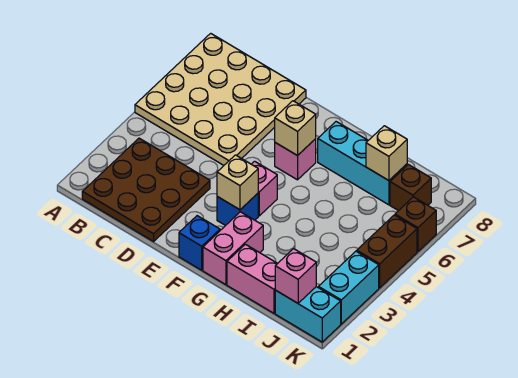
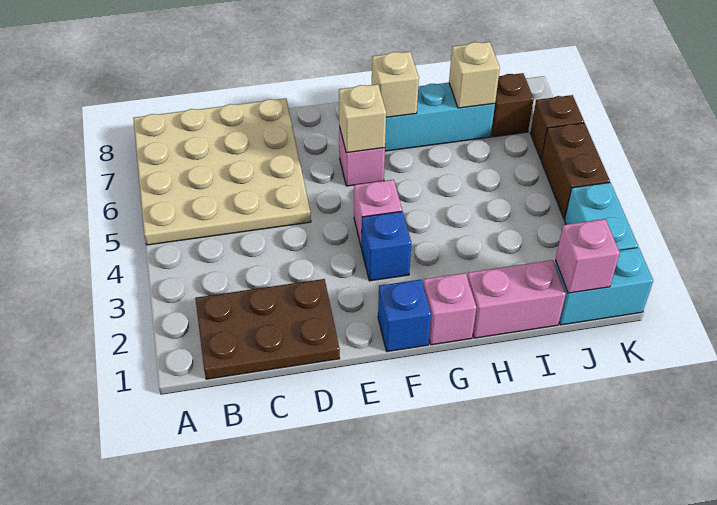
brown plate B1:D3 level 1 -> brown plate B1:D2 level 1
tan brick F3 level 2 -> tan brick G7 level 2
pink brick G1:G2 level 1 -> pink brick G1 level 1

